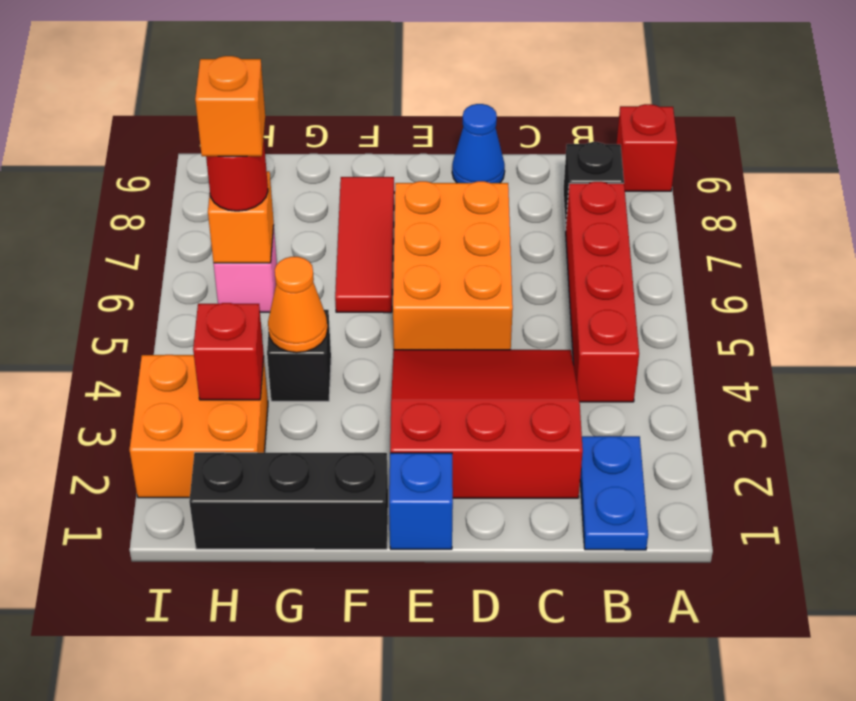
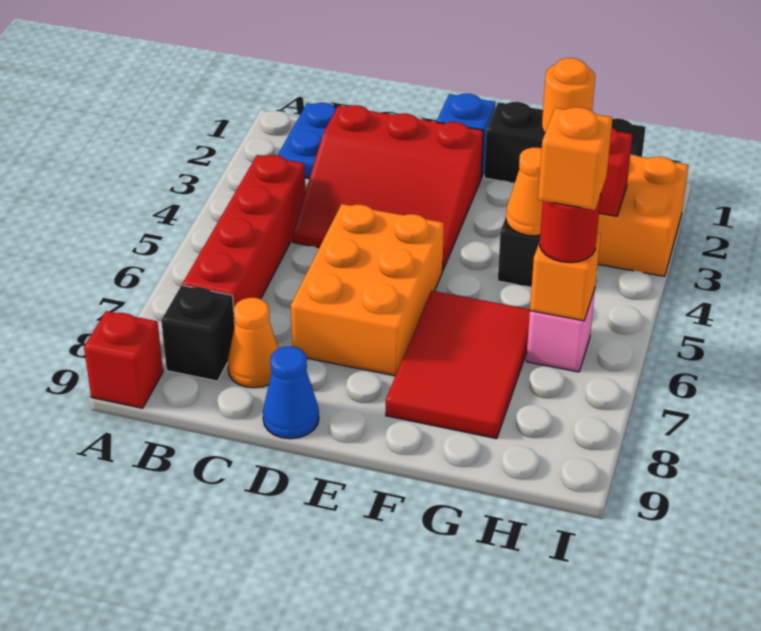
none -> orange cone C8 level 1
red tile F6:F8 level 1 -> red tile F6:G8 level 1
none -> orange round brick G1 level 2

